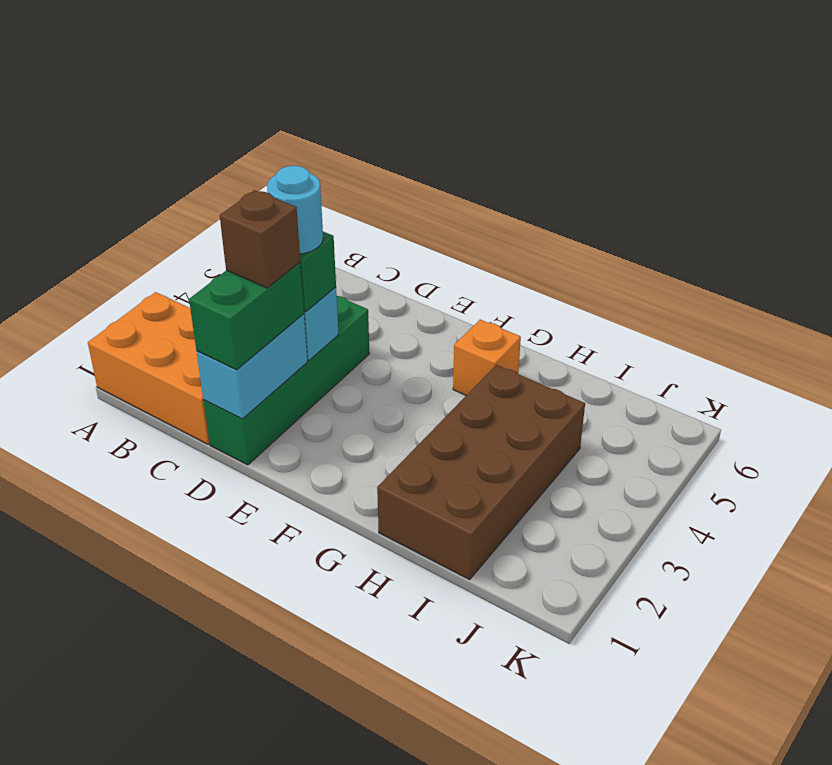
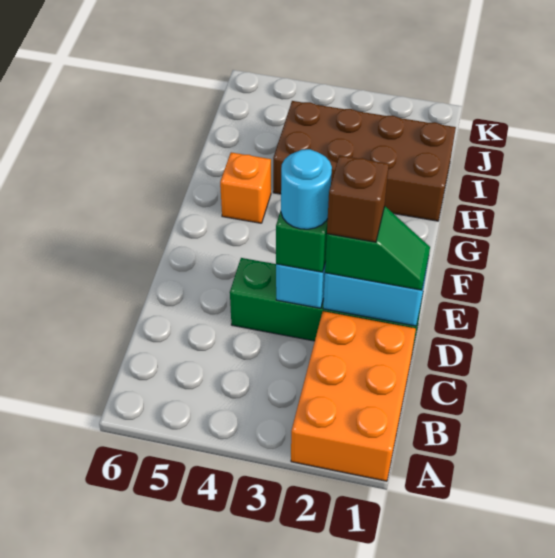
green brick D1:D2 level 3 -> green slope D1:D2 level 3 top 2

